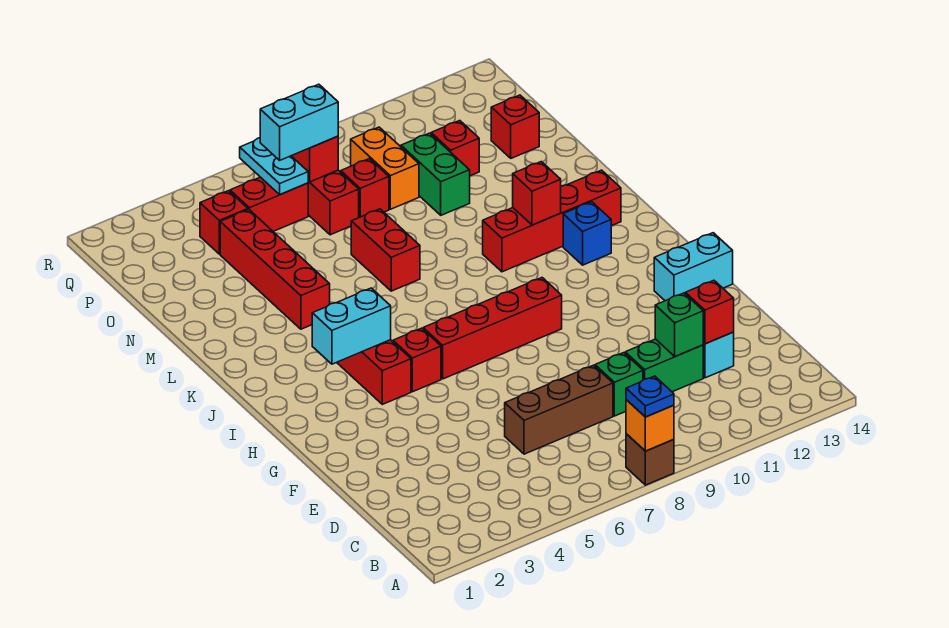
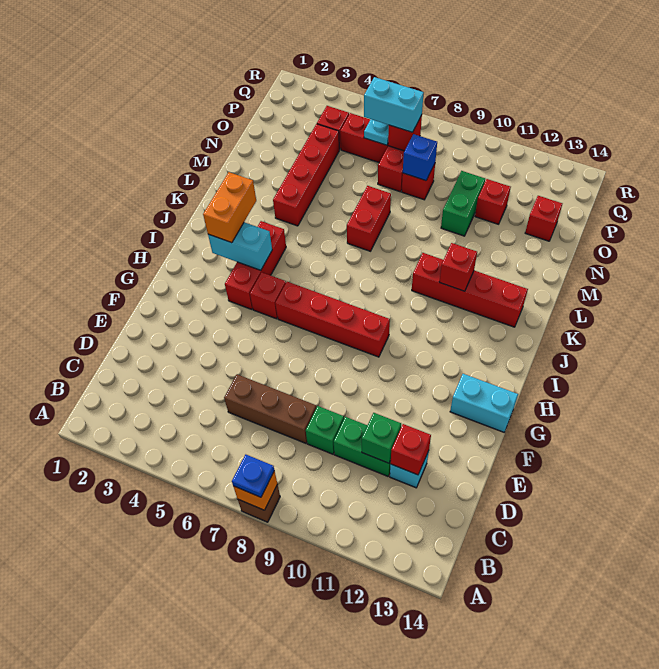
blue brick J12 level 1 -> blue brick O8 level 2
orange brick O9:P9 level 1 -> orange brick I3:J3 level 3

